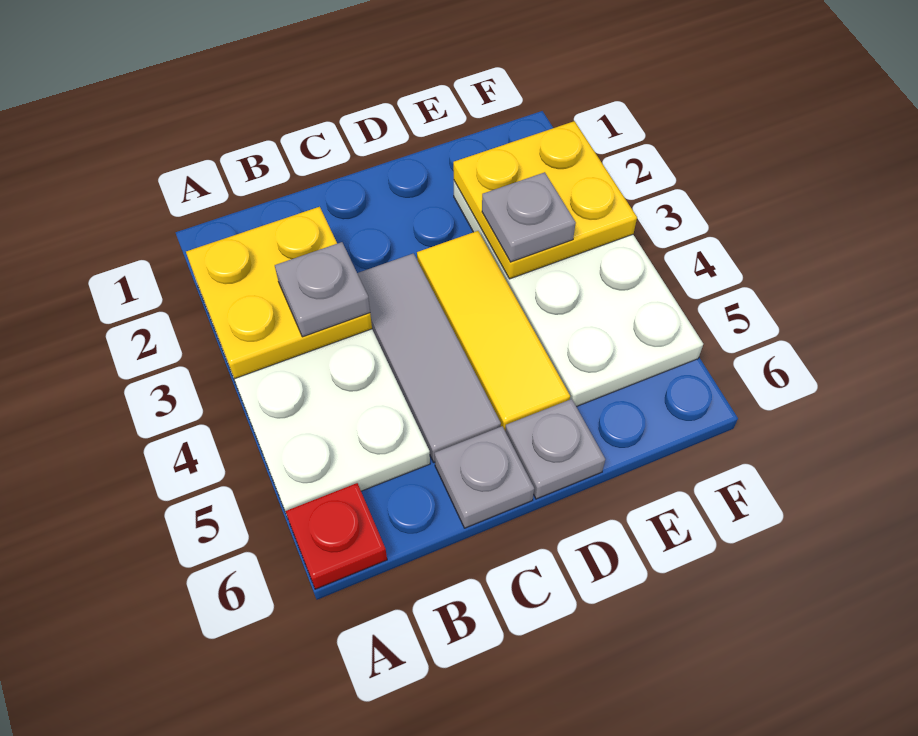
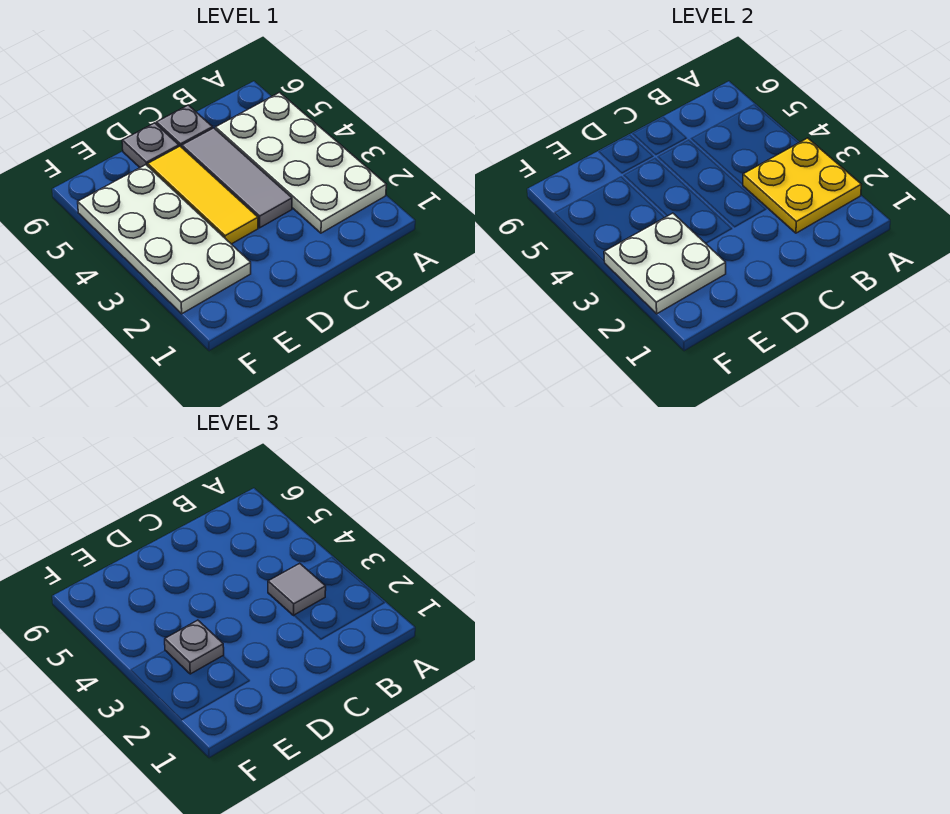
red plate A6 level 1 -> none
grey plate B3 level 3 -> grey tile B3 level 3
yellow plate E2:F3 level 2 -> white plate E2:F3 level 2

